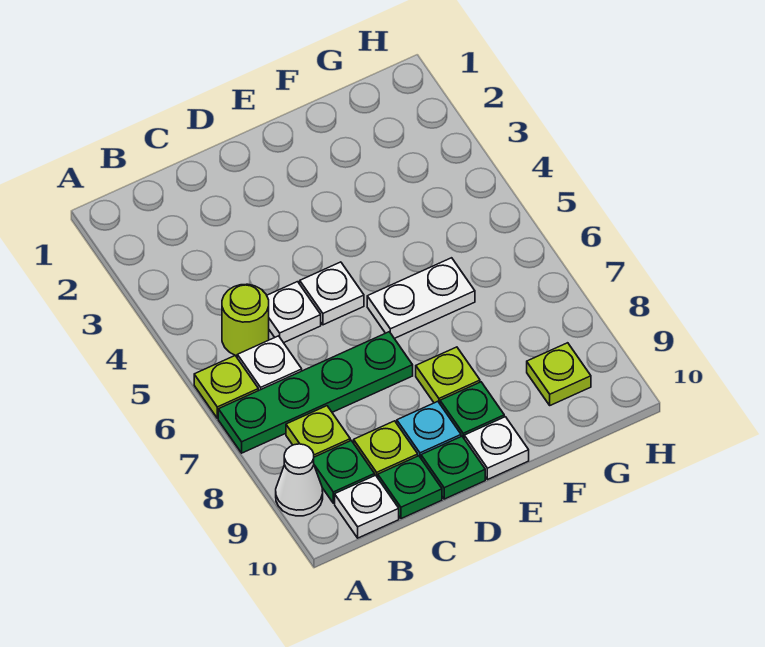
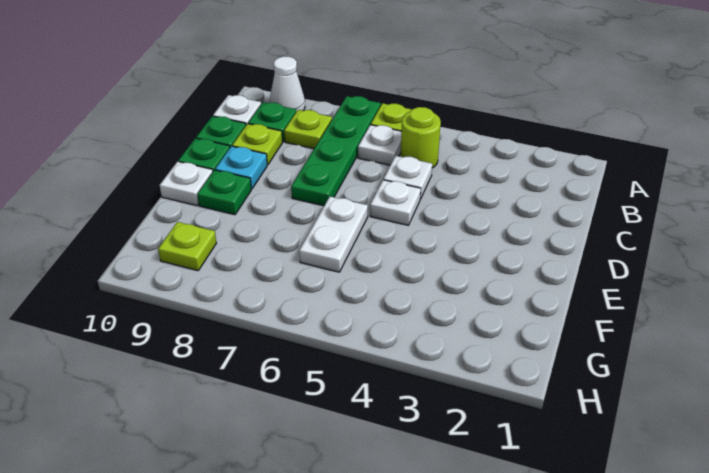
lime plate E8 level 1 -> none

